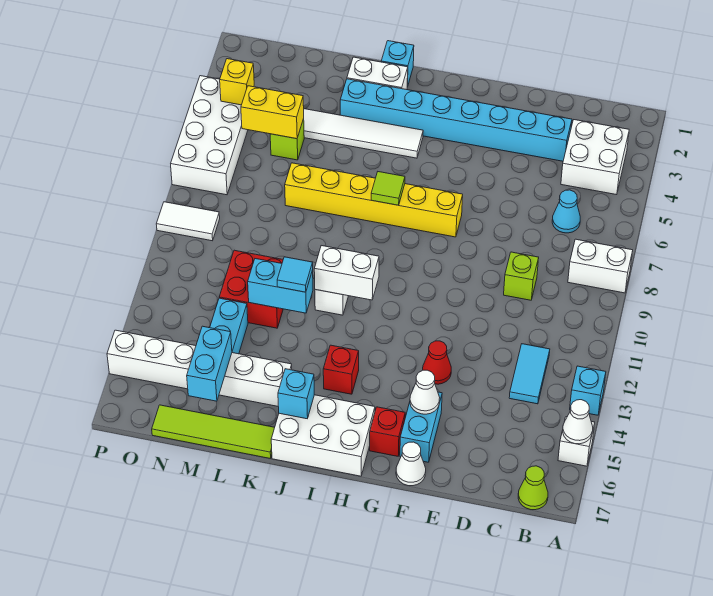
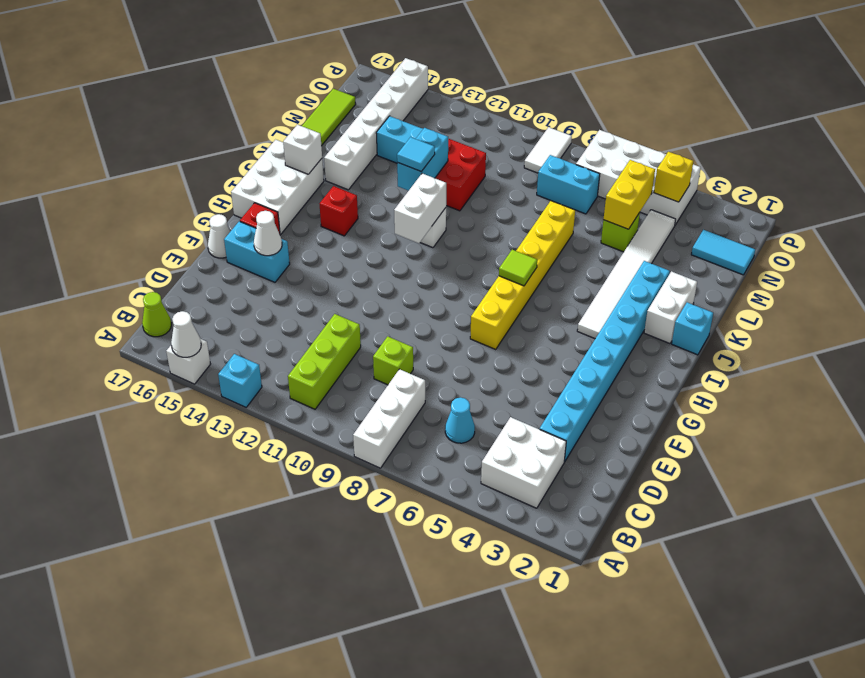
white brick A8:B8 level 1 -> white brick A8:C8 level 1
none -> lime brick B11:D11 level 1
cyan tile C12:C13 level 1 -> cyan tile N1:N2 level 1
red cone F13 level 1 -> none
cyan brick J16 level 2 -> white brick J16 level 2
cyan brick M15:M16 level 2 -> cyan brick N7:N8 level 1

